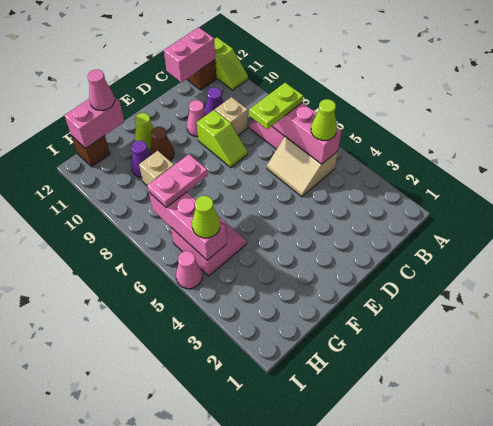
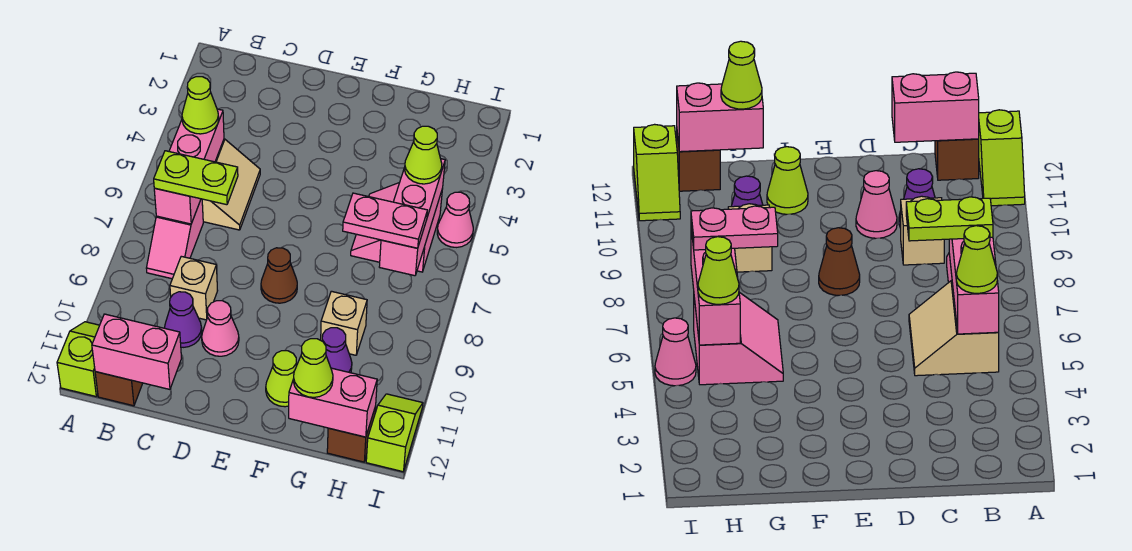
lime slope D8:D9 level 1 top 9 -> lime slope I11:I12 level 1 top 12
brown cone F10 level 1 -> brown cone E8 level 1
pink cone G12 level 3 -> lime cone G12 level 3

